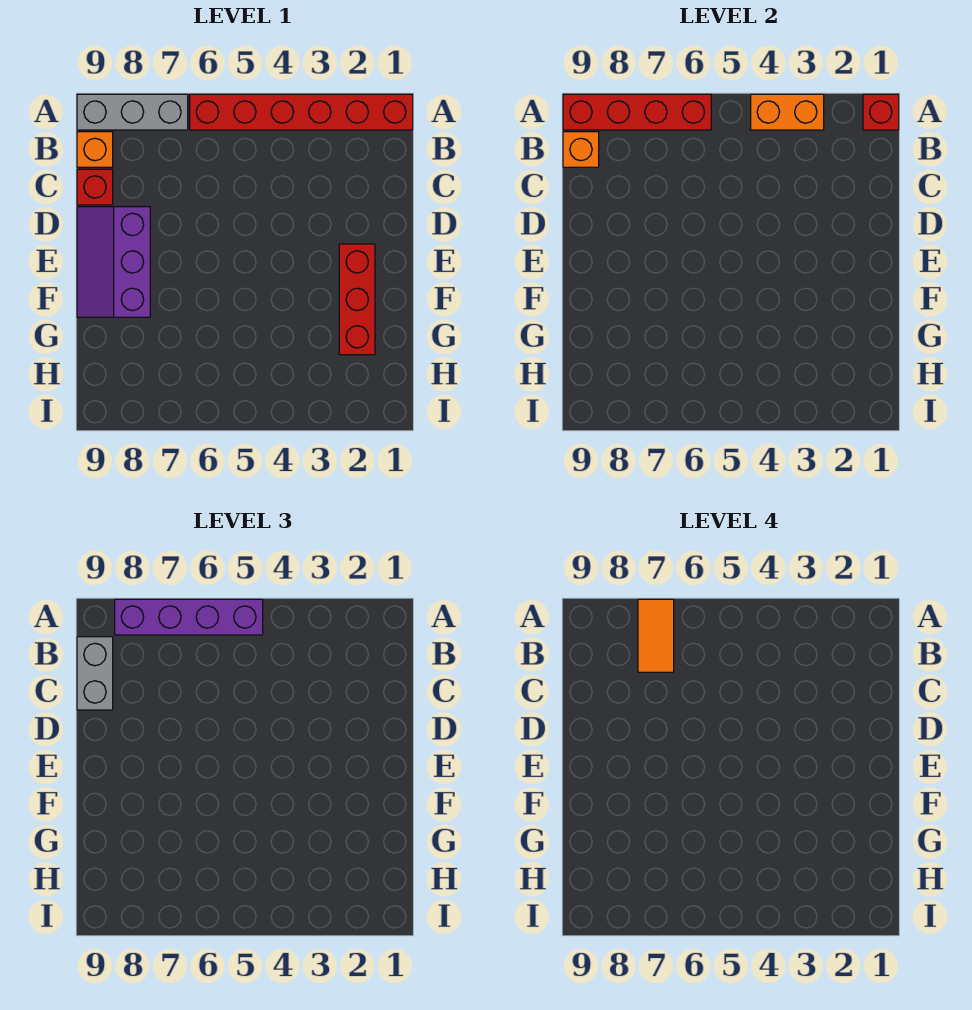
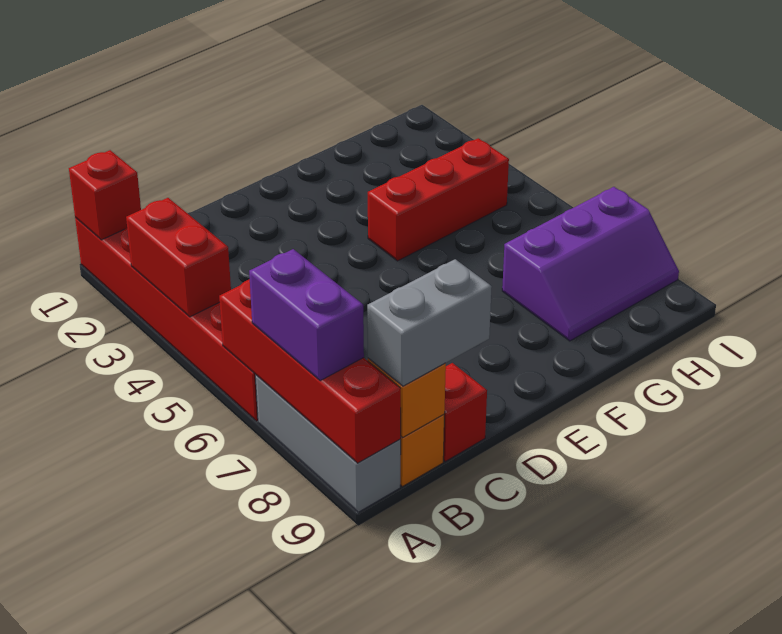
orange brick A3:A4 level 2 -> red brick A3:A4 level 2
purple brick A5:A8 level 3 -> purple brick A7:A8 level 3
orange tile A7:B7 level 4 -> none
purple slope D8:F9 level 1 top 8 -> purple slope G7:I8 level 1 top 7
red brick E2:G2 level 1 -> red brick F4:H4 level 1

